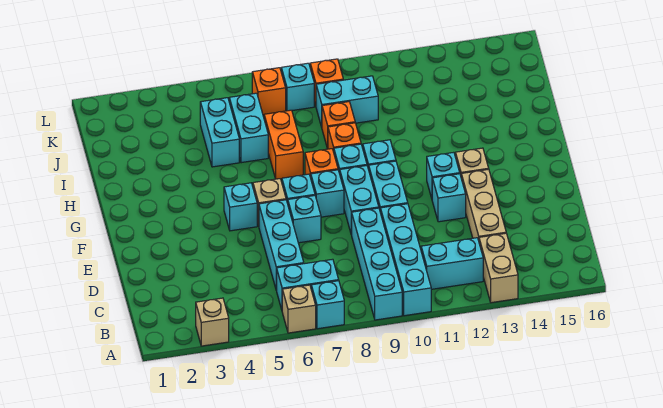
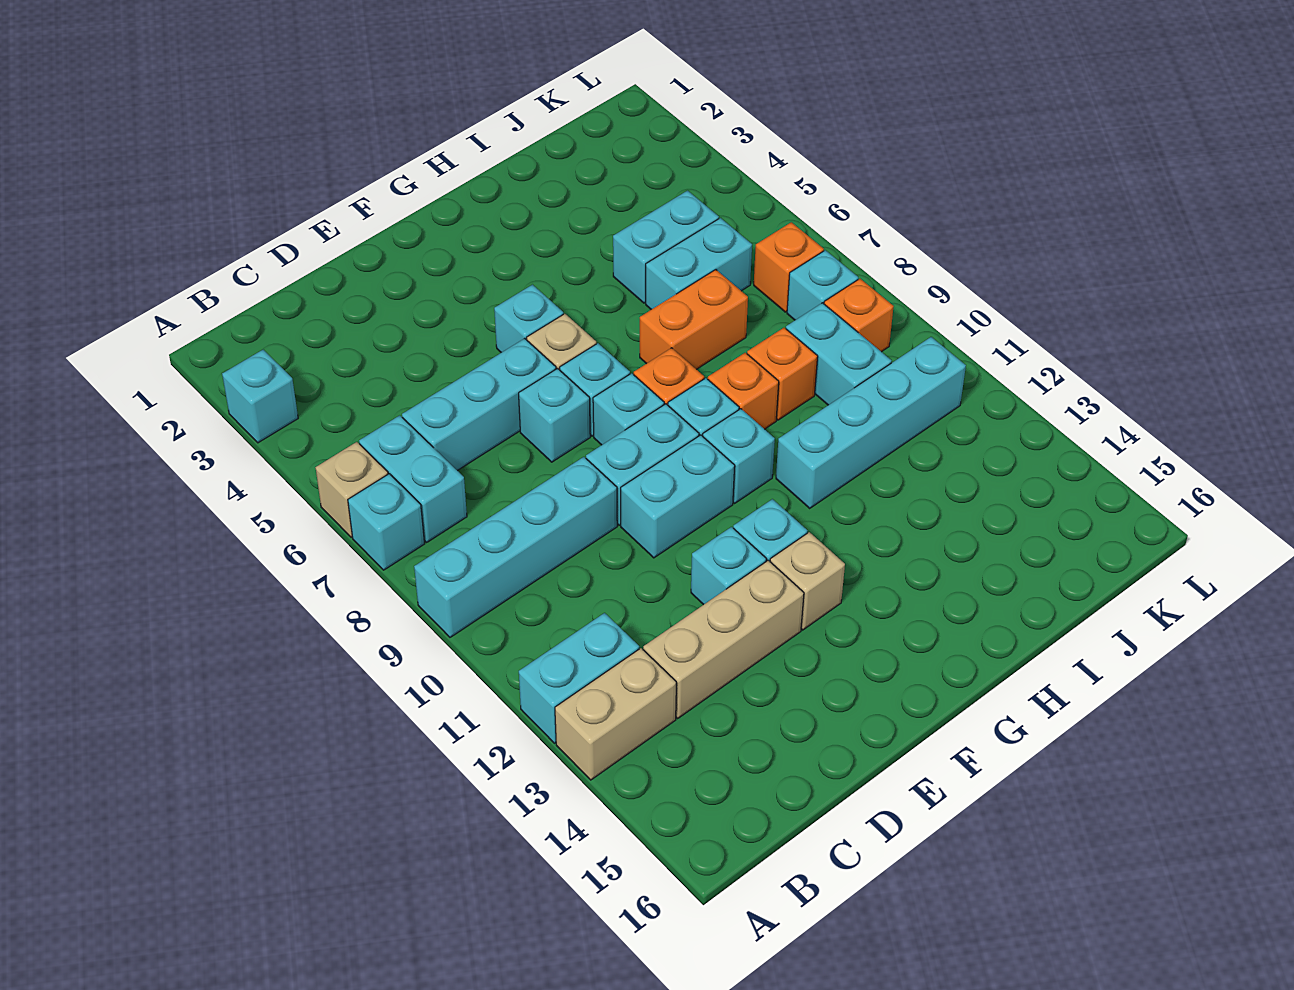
tan brick A3 level 1 -> cyan brick A3 level 1
cyan brick A10:D10 level 1 -> cyan brick H11:K11 level 1
cyan brick B11:B12 level 1 -> cyan brick A12:B12 level 1

